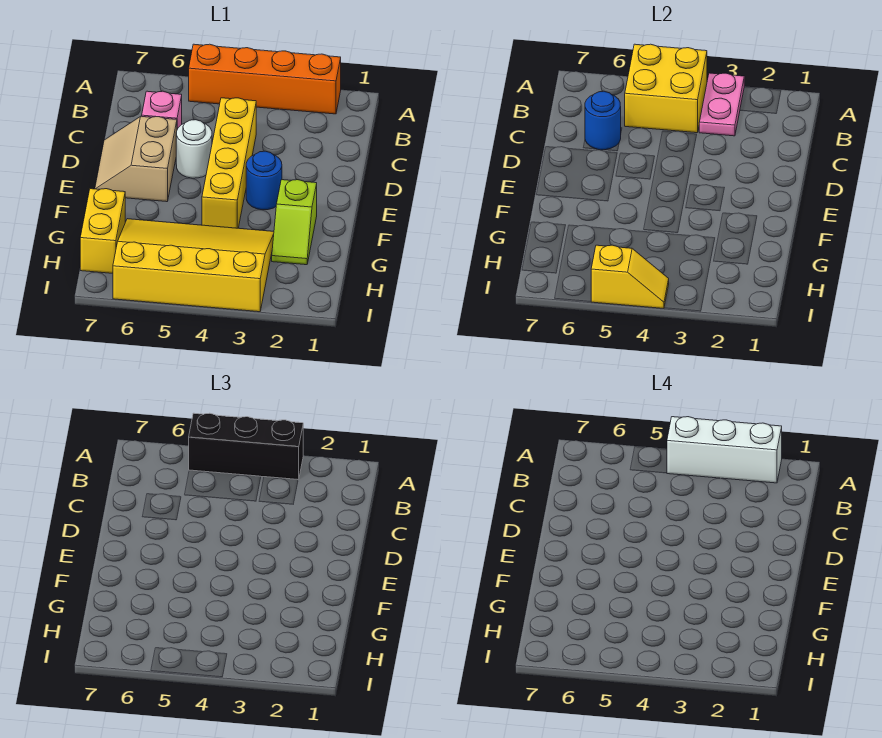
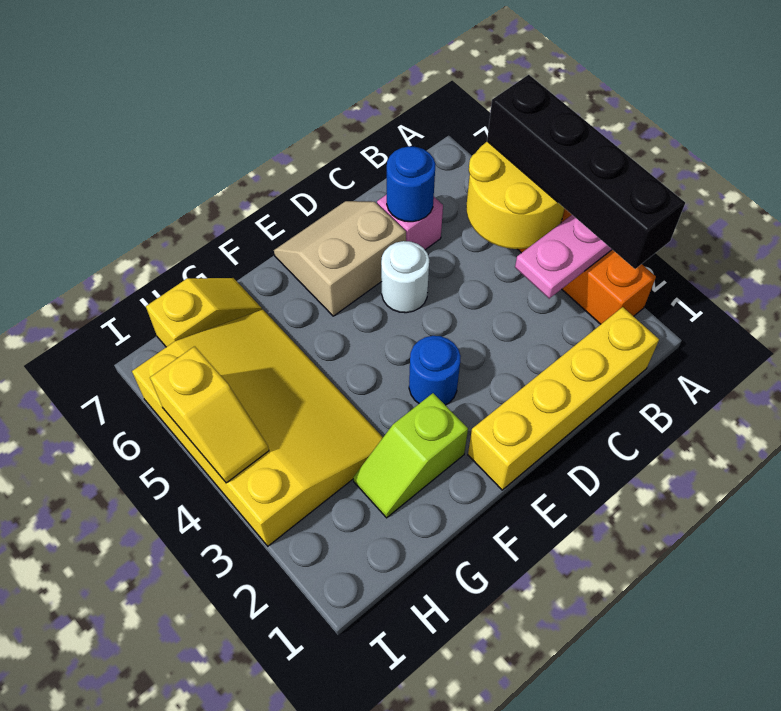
white brick A2:A4 level 4 -> none
black brick A3:A5 level 3 -> black brick A2:A5 level 3
yellow brick A4:B5 level 2 -> yellow round brick A4:B5 level 2
yellow brick C4:F4 level 1 -> yellow brick B1:E1 level 1
yellow brick G7:H7 level 1 -> yellow slope G7:H7 level 1 top H

